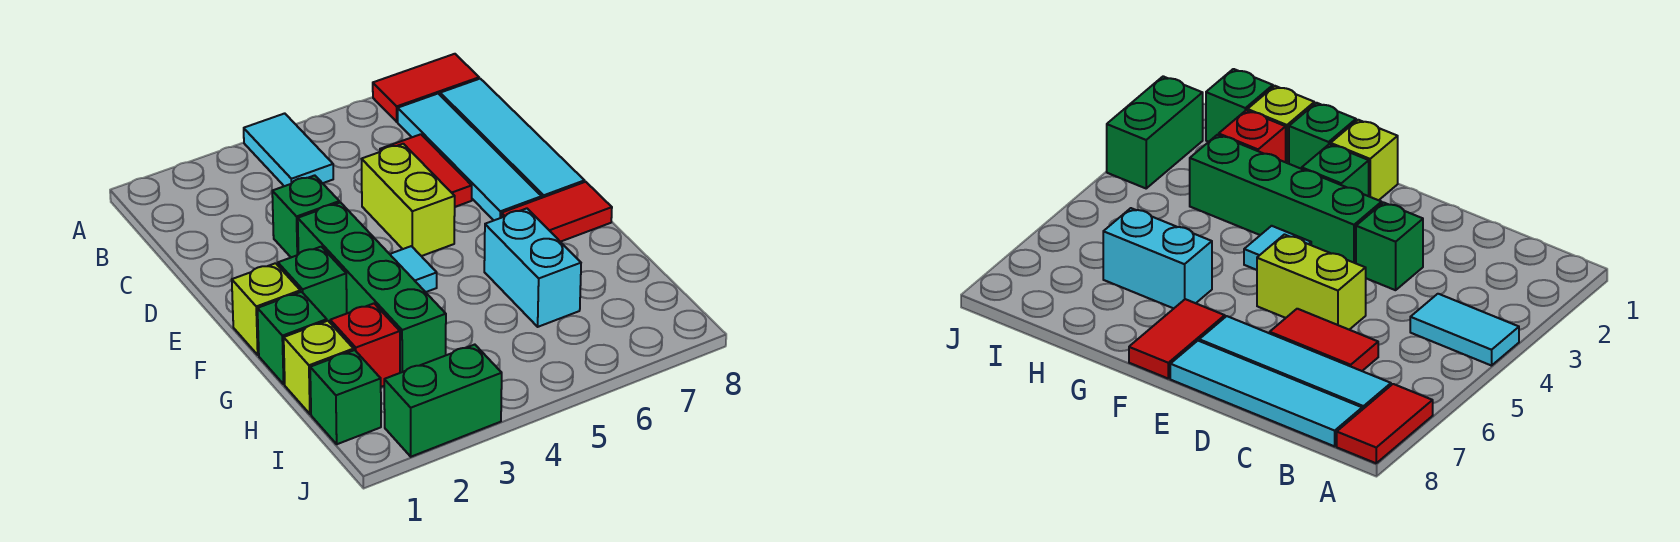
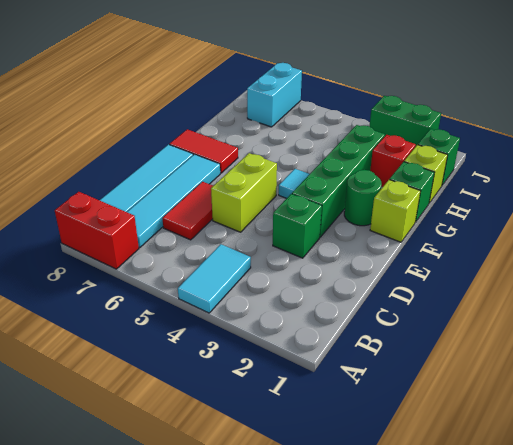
red tile A7:A8 level 1 -> red brick A7:A8 level 1
green brick F2 level 1 -> green round brick F2 level 1
cyan brick G6:H6 level 1 -> cyan brick I7:J7 level 1

